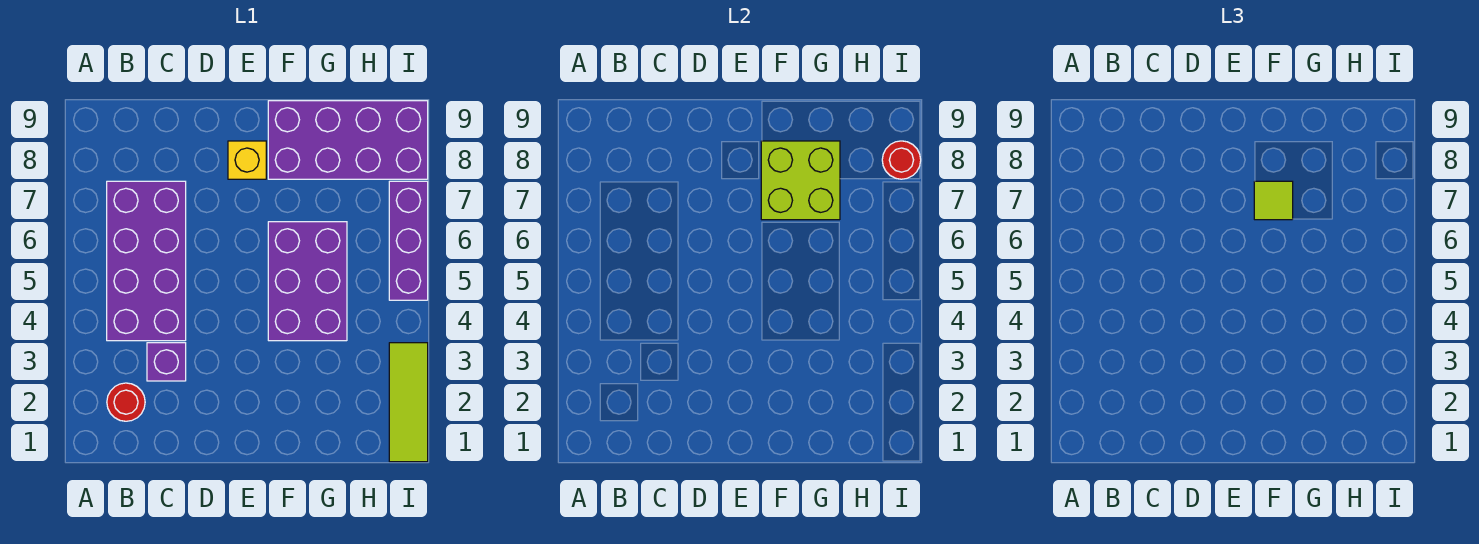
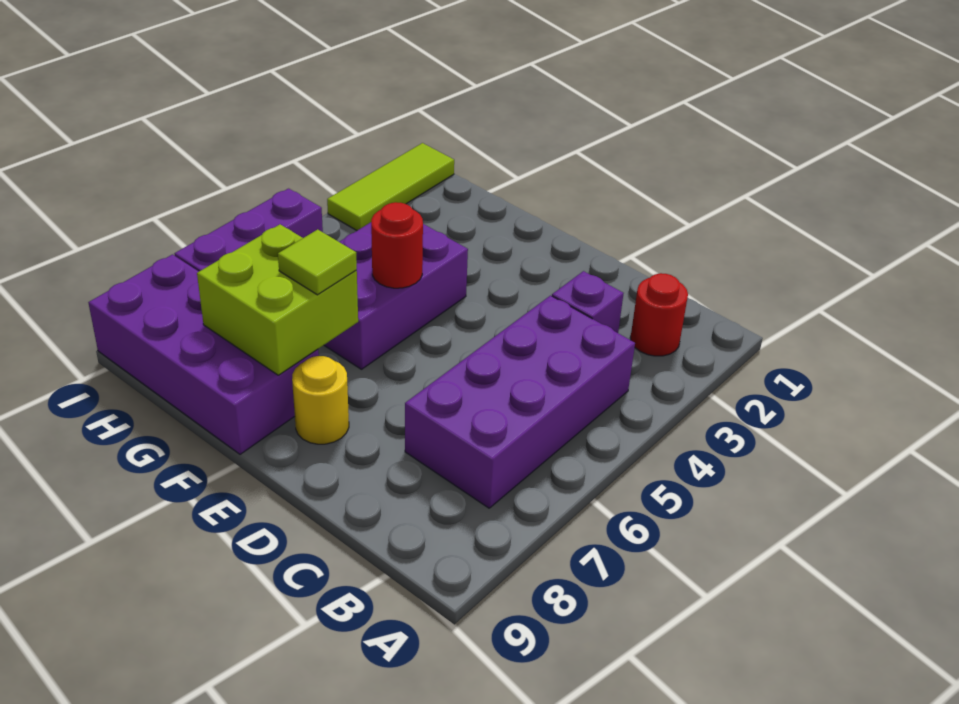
yellow brick E8 level 1 -> yellow round brick E8 level 1
red round brick I8 level 2 -> red round brick F5 level 2

